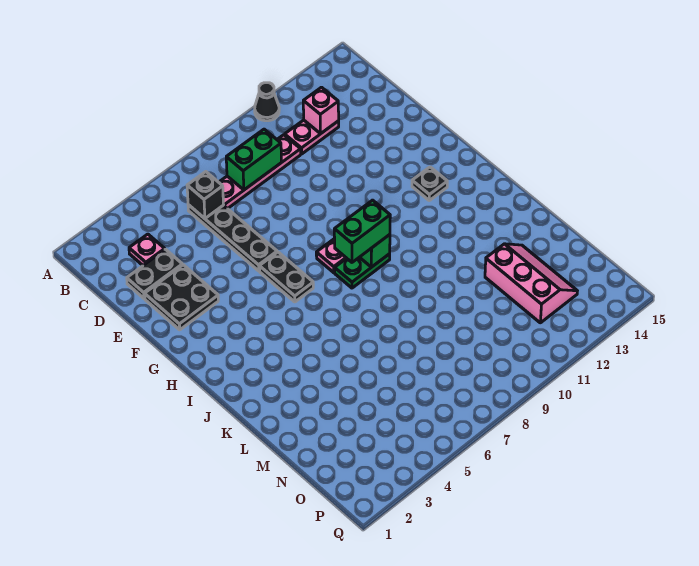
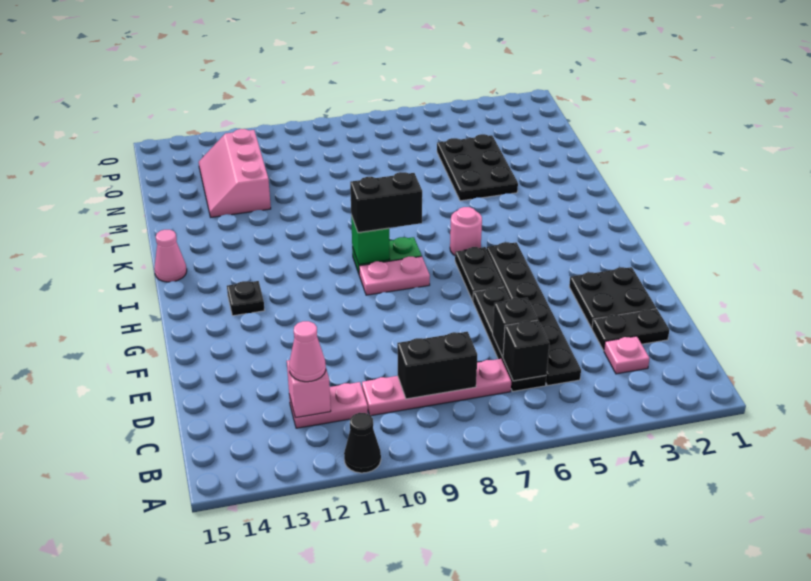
none -> black plate C5:H5 level 1
green brick C8:C9 level 2 -> black brick C8:C9 level 2
none -> pink cone C12 level 3
none -> black brick D6 level 2
none -> pink round brick I6 level 1
green brick I8:I9 level 3 -> black brick I8:I9 level 3
none -> pink cone J15 level 1
none -> black plate L4:N5 level 1

